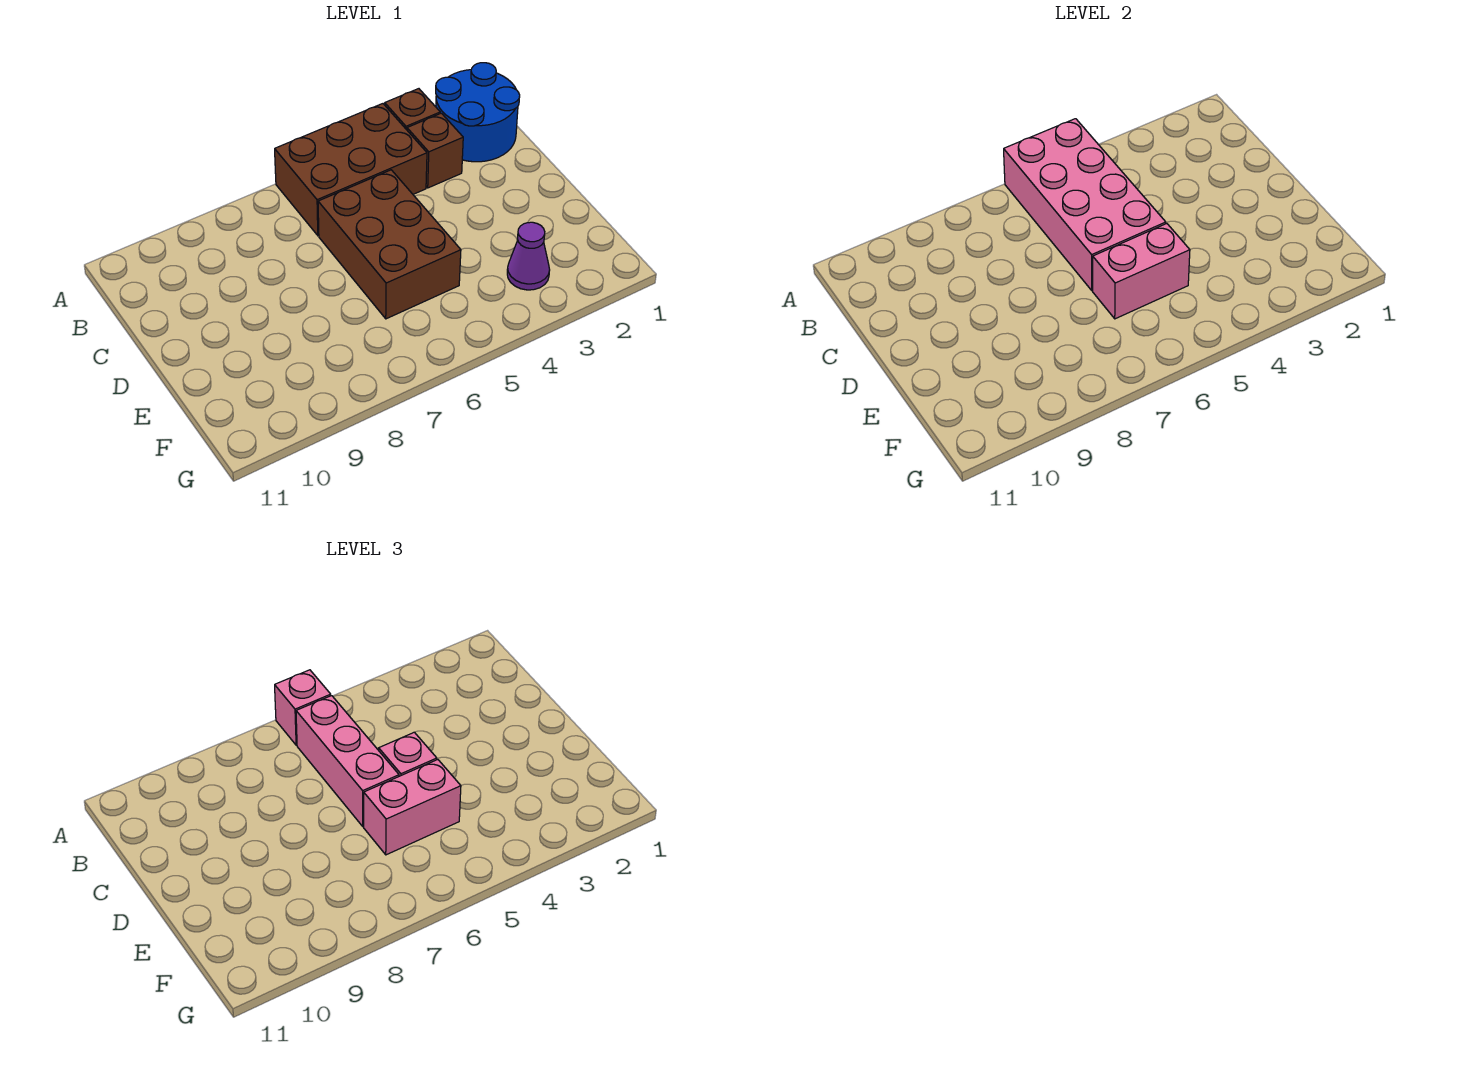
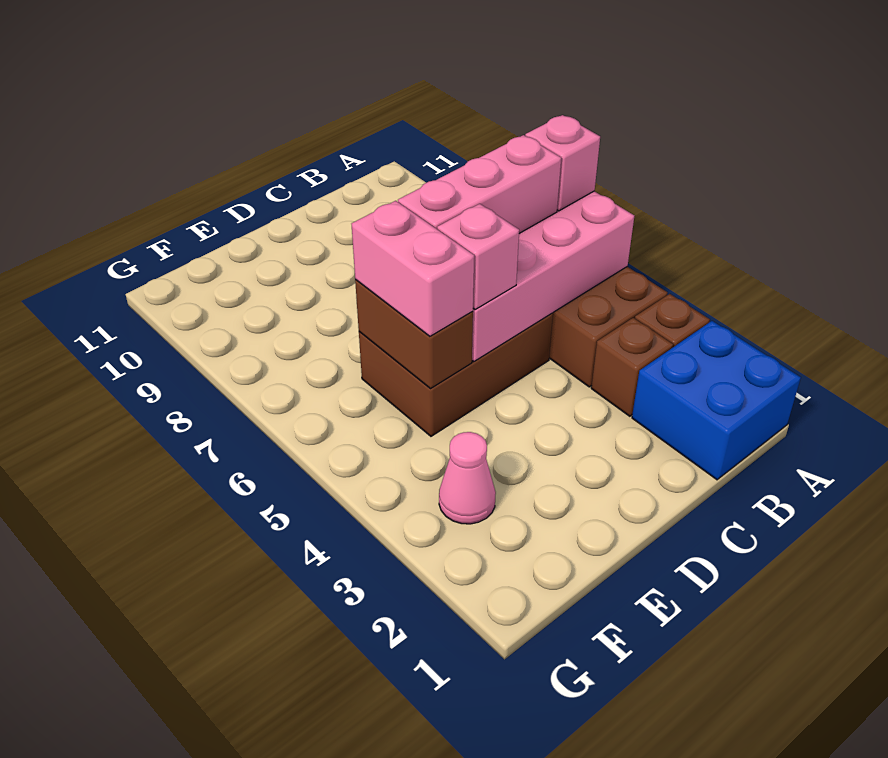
blue round brick A1:B2 level 1 -> blue brick A1:B2 level 1
pink brick E5:E6 level 2 -> brown brick E5:E6 level 2
purple cone F3 level 1 -> pink cone F3 level 1

